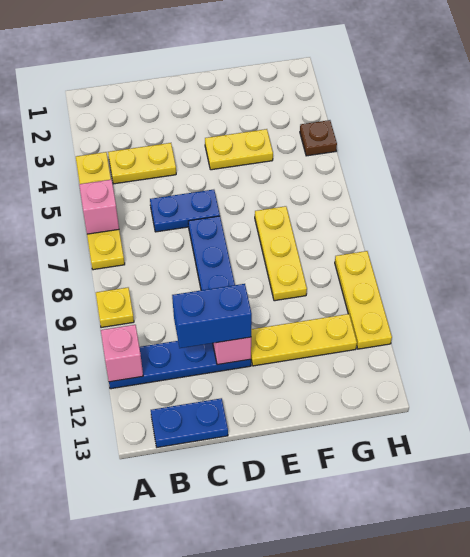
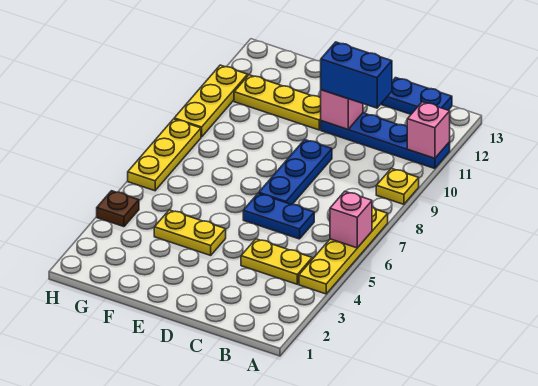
yellow plate F7:F9 level 1 -> yellow plate H6:H8 level 1

